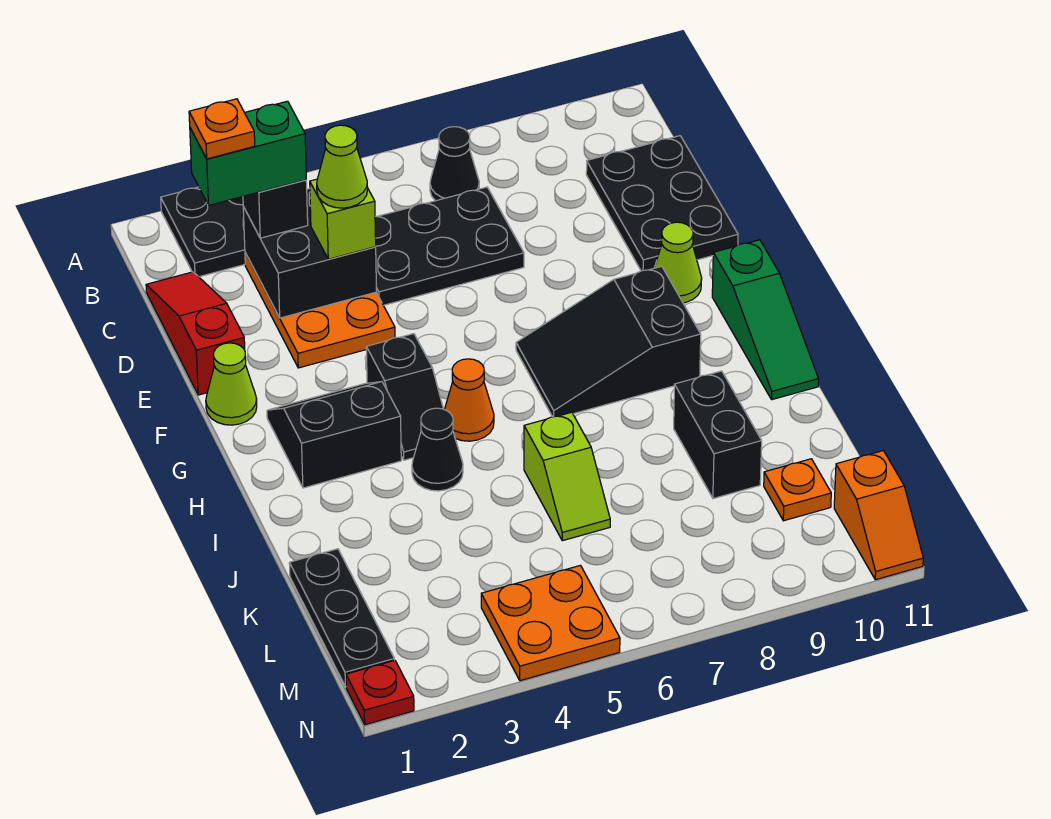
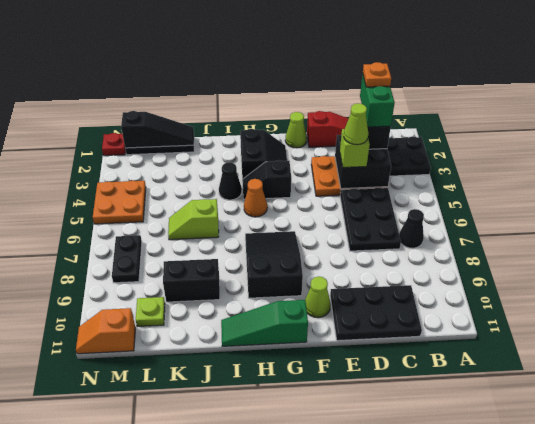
none -> black slope K1:M1 level 2 top M
orange plate L10 level 1 -> lime plate L10 level 1
none -> black plate M7:M8 level 1

